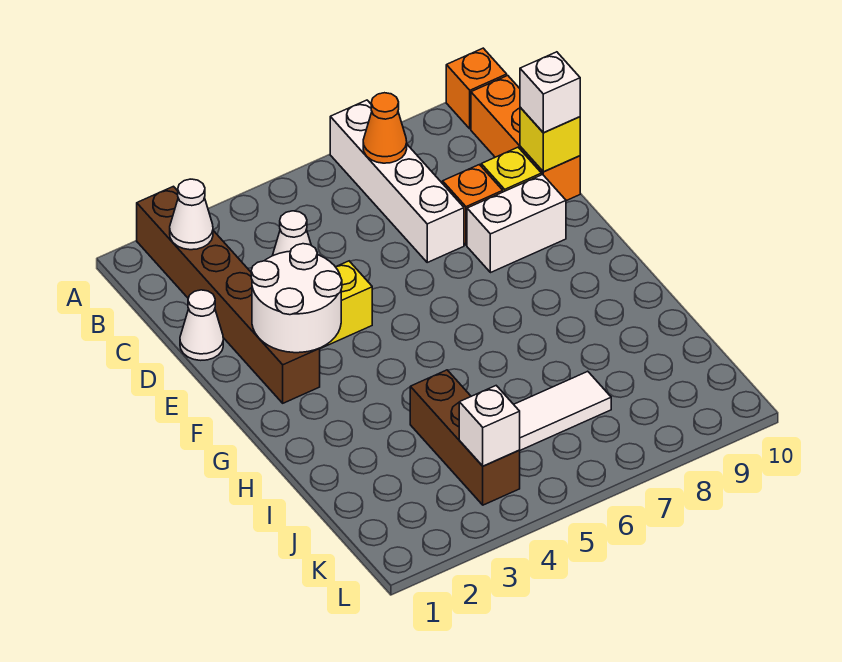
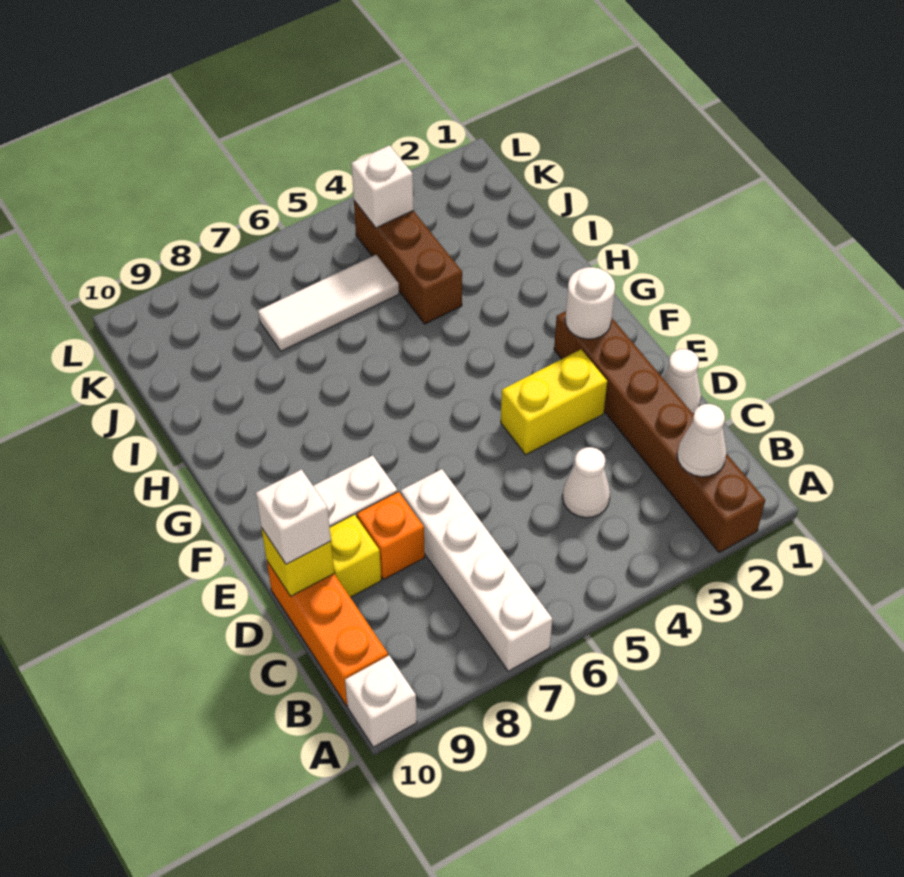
orange brick A10 level 1 -> white brick A10 level 1
orange cone B7 level 2 -> none
white round brick E2:F3 level 2 -> white round brick F2 level 2

